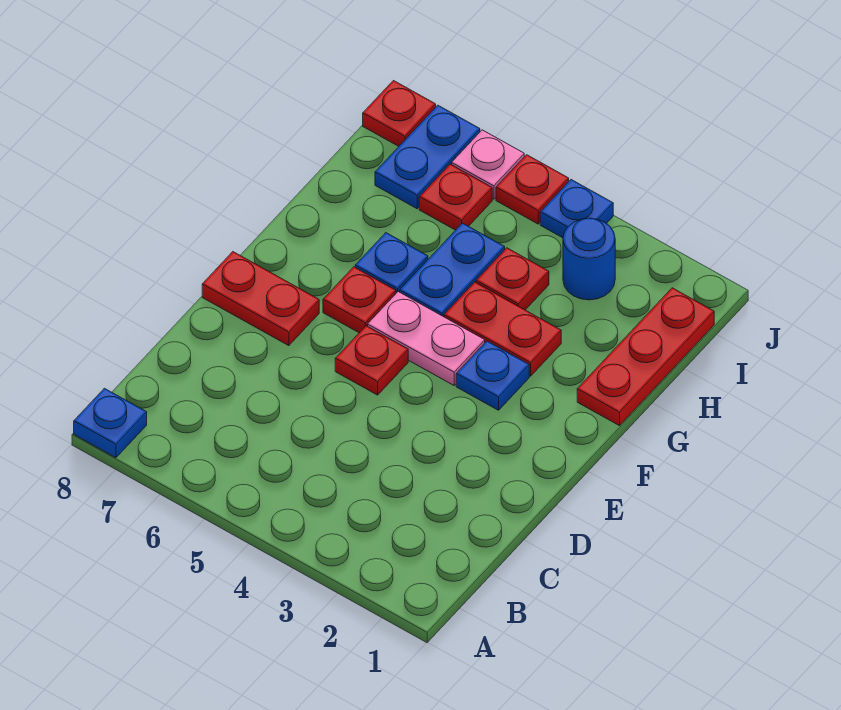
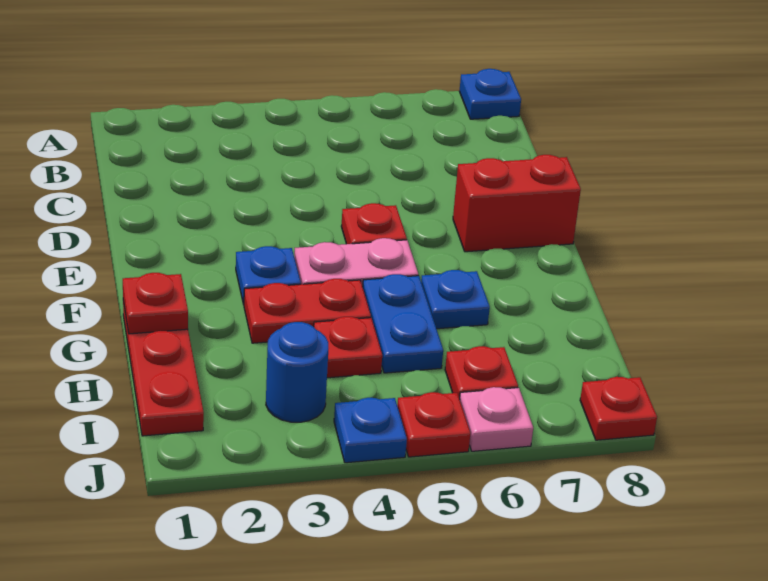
red plate E7:E8 level 1 -> red brick E7:E8 level 1
red plate F6 level 1 -> red plate G1 level 2
blue plate I7:J7 level 1 -> none

